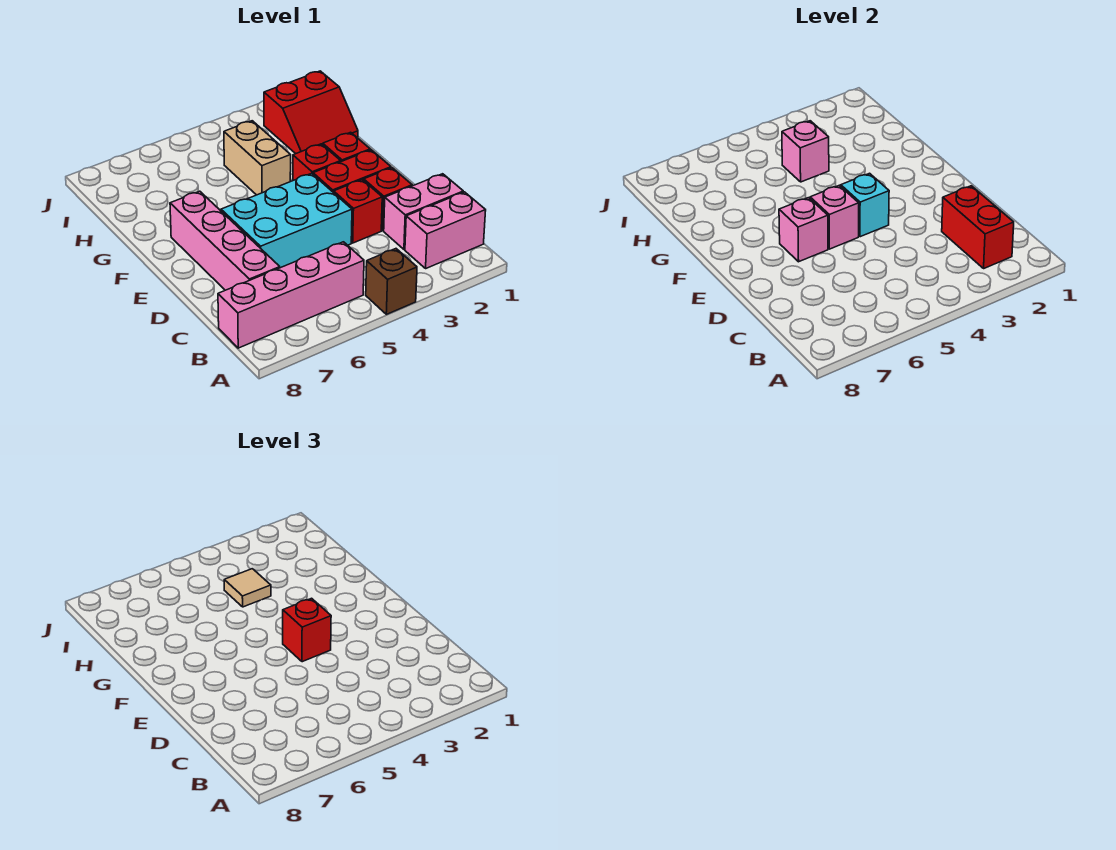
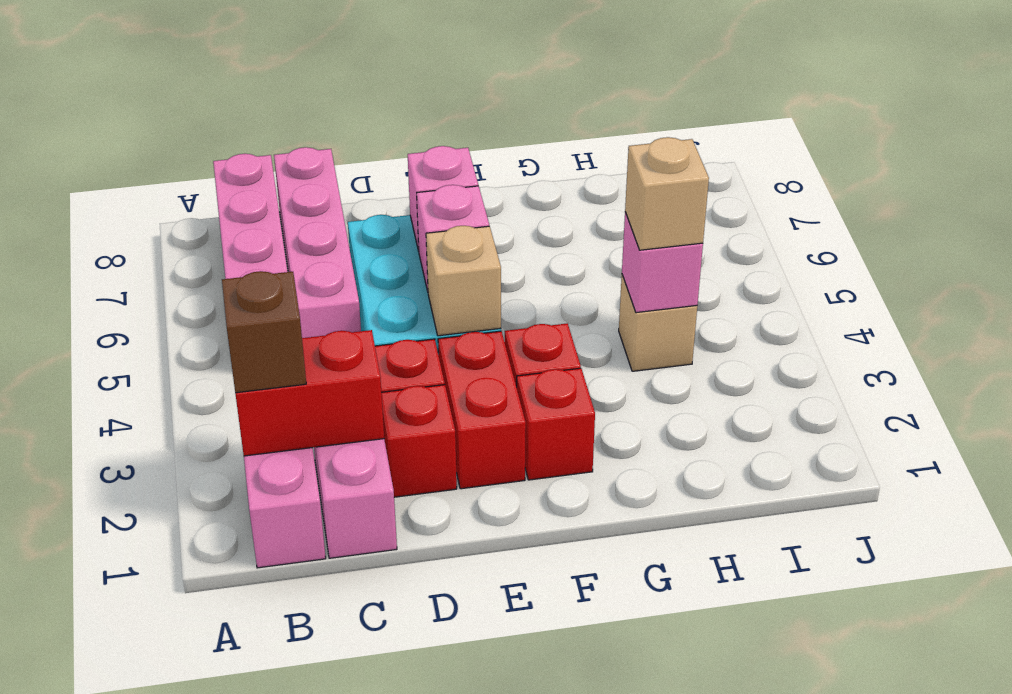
brown brick A4 level 1 -> brown brick B2 level 3
pink brick C7:F7 level 1 -> pink brick C5:C8 level 1
cyan brick E4 level 2 -> tan brick E4 level 2
red brick E4 level 3 -> none
tan brick G4:H4 level 1 -> tan brick H4 level 1
red slope H1:I2 level 1 top I -> none
tan tile H4 level 3 -> tan brick H4 level 3

